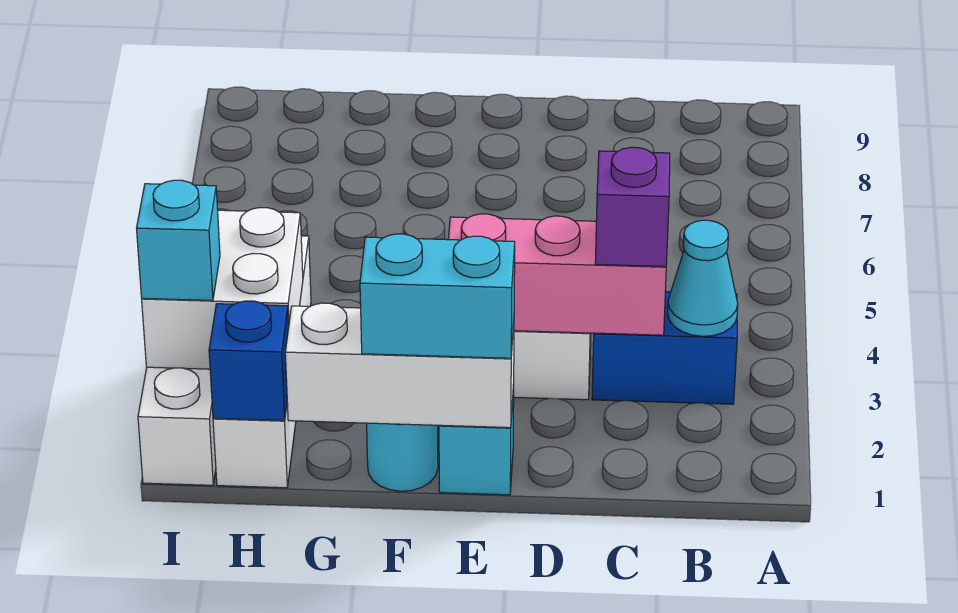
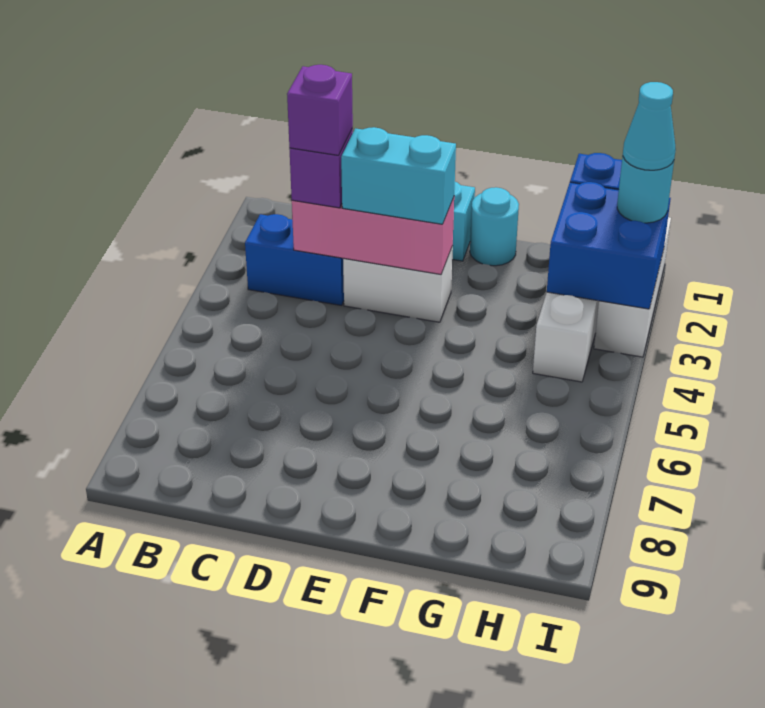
cyan cone B3 level 2 -> cyan cone I2 level 4
none -> purple brick C3 level 4
white brick E1:G1 level 2 -> none
cyan brick E1:F1 level 3 -> cyan brick D3:E3 level 3
white brick H2:I3 level 2 -> blue brick H2:I3 level 2
cyan brick I2 level 3 -> cyan round brick I2 level 3

